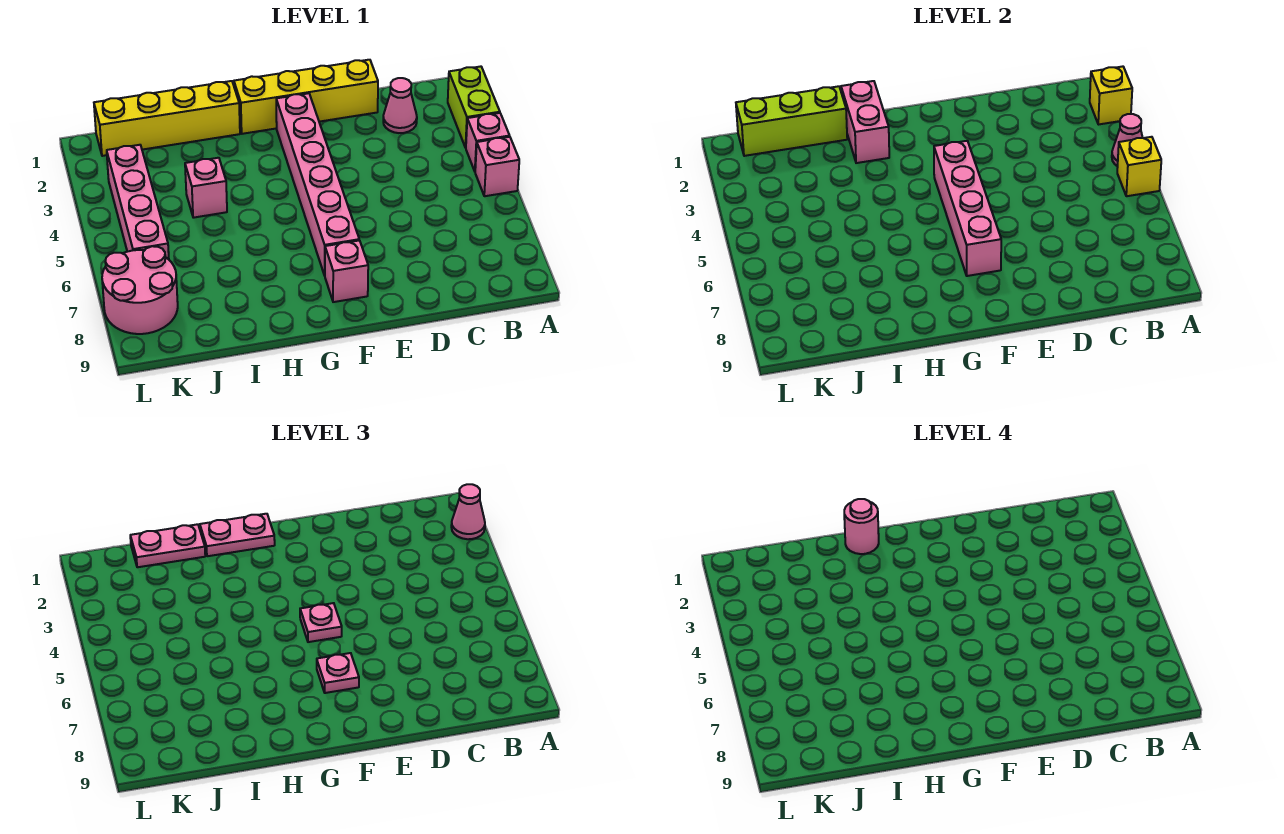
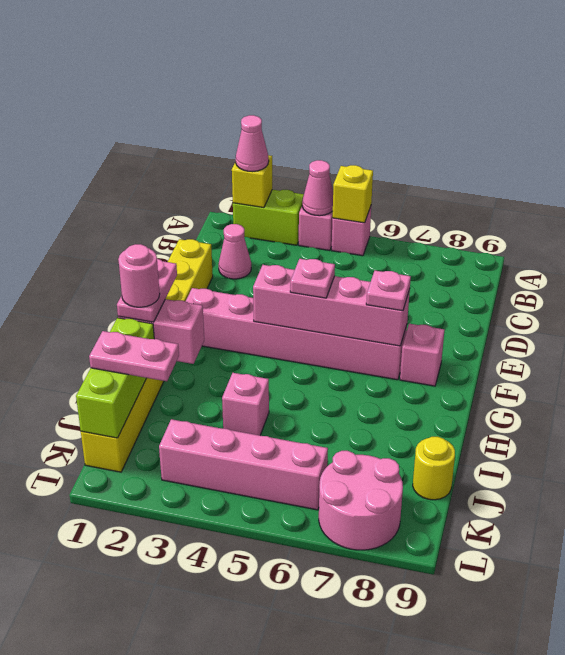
pink plate I1:J1 level 3 -> pink plate J1:J2 level 3
none -> yellow round brick J9 level 1

